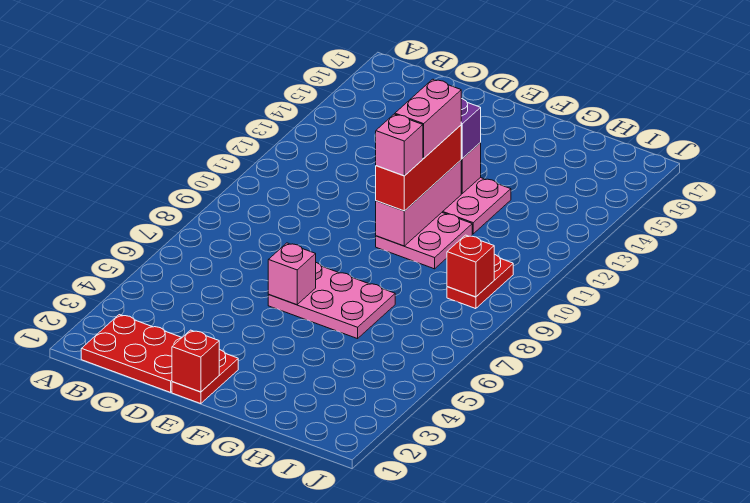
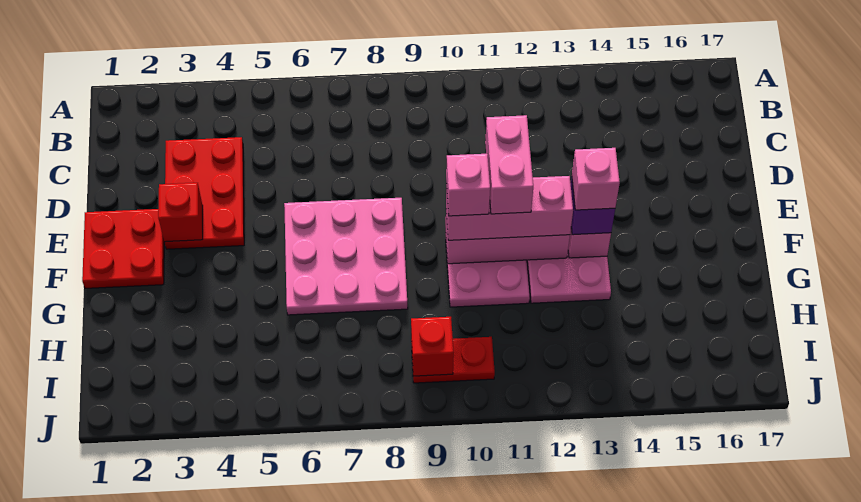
red plate B1:D2 level 1 -> red plate C3:E4 level 1
red plate E1:E2 level 1 -> red plate E1:F2 level 1
red brick E1 level 2 -> red brick E3 level 2
pink plate E6:G7 level 1 -> pink plate E6:G8 level 1
pink brick E6 level 2 -> pink brick F13 level 4
red brick F10:F12 level 3 -> pink brick F10:F12 level 3
pink brick F11:F12 level 4 -> pink brick E11:F11 level 4

